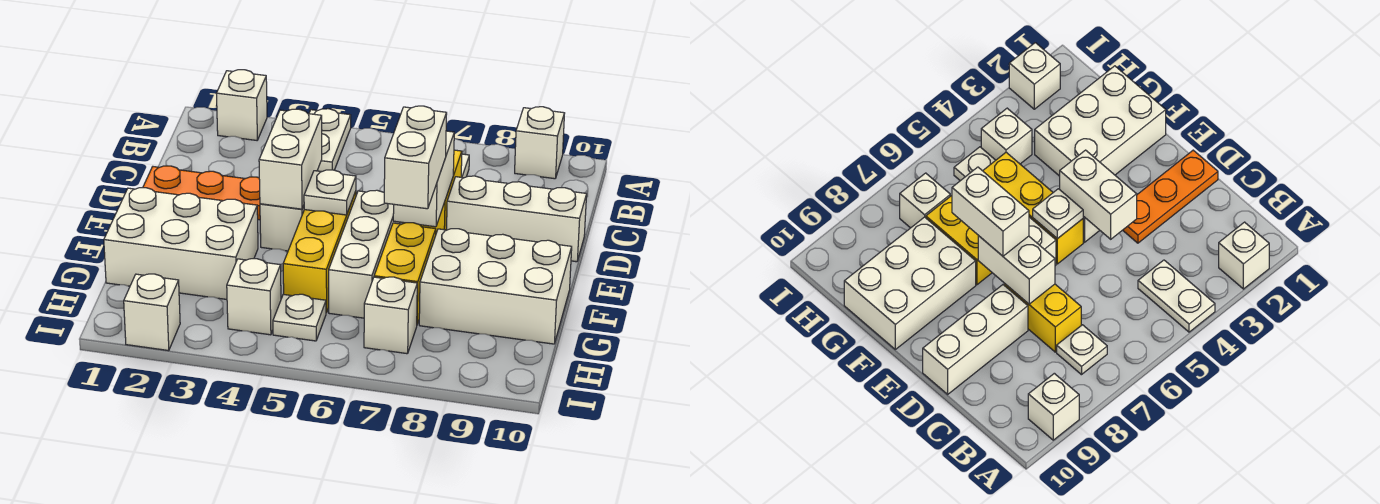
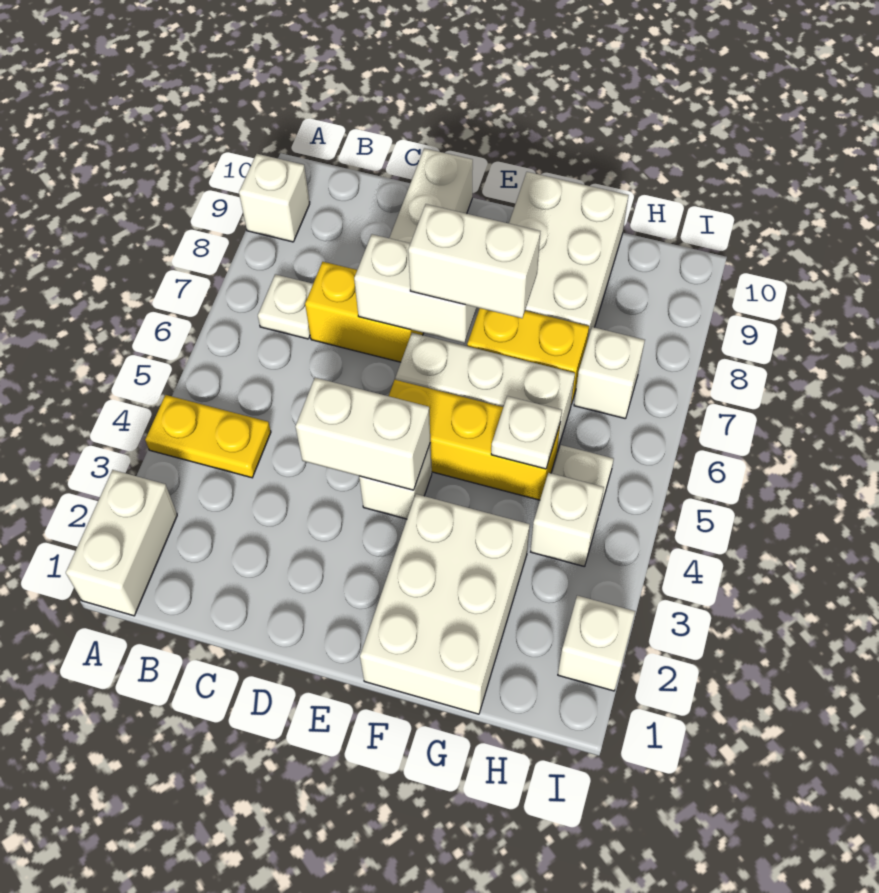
white brick A2 level 1 -> white brick A1:A2 level 1
white plate A4:B4 level 1 -> yellow plate A4:B4 level 1
orange plate D1:D3 level 1 -> none
white plate E5 level 2 -> white plate G5 level 2

